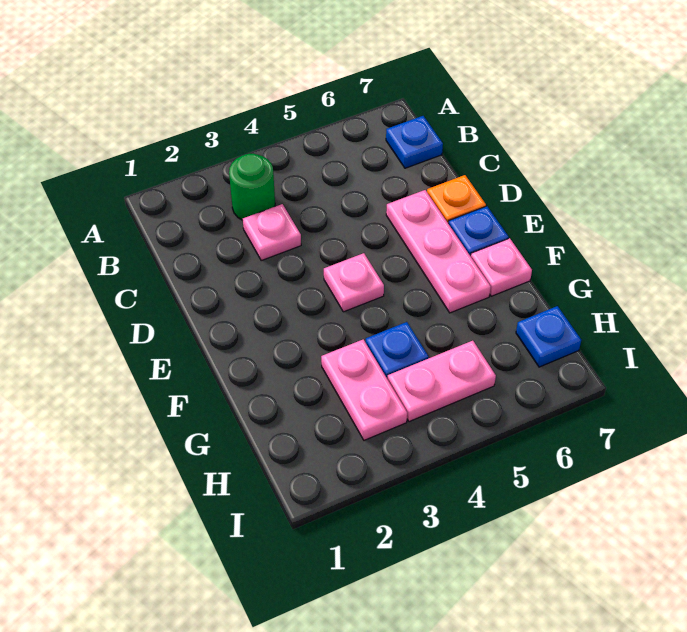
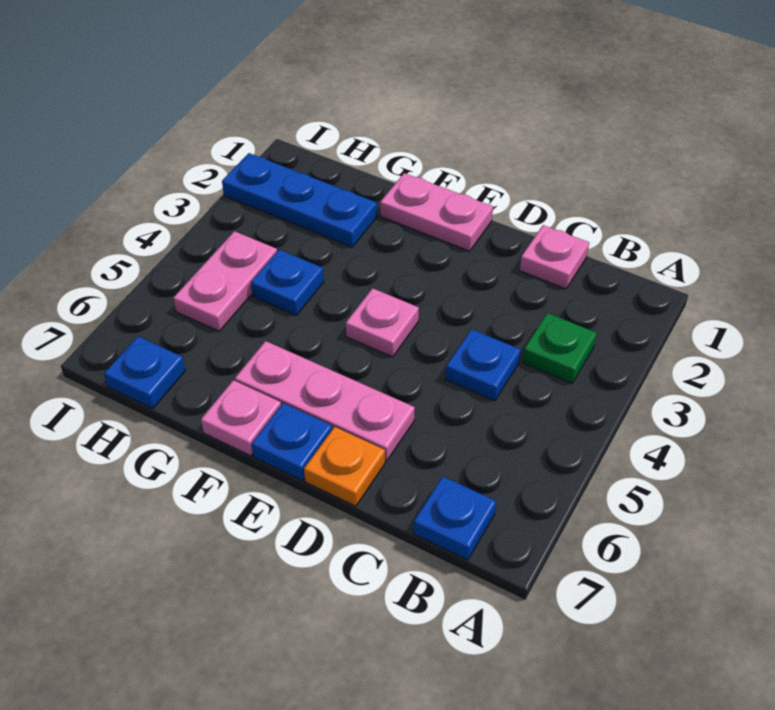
green round brick B3 level 1 -> green plate B3 level 1
pink plate C3 level 1 -> pink plate C1 level 1
none -> blue plate C4 level 1
none -> blue plate G2:I2 level 1
pink plate G3:H3 level 1 -> pink plate E1:F1 level 1

